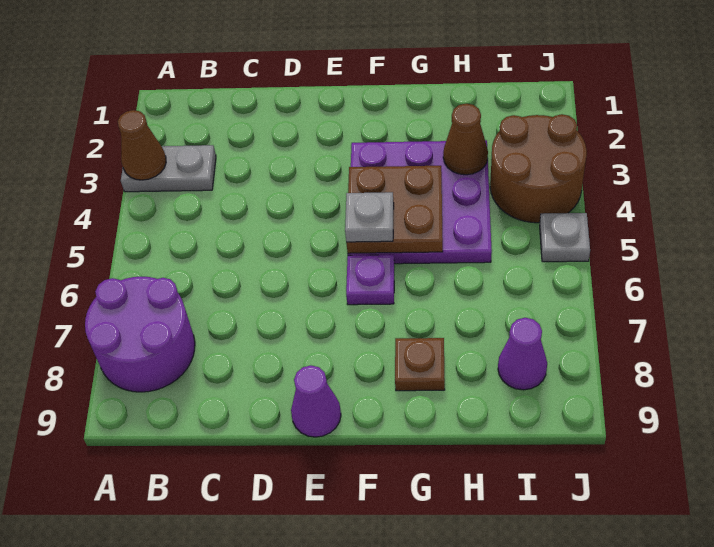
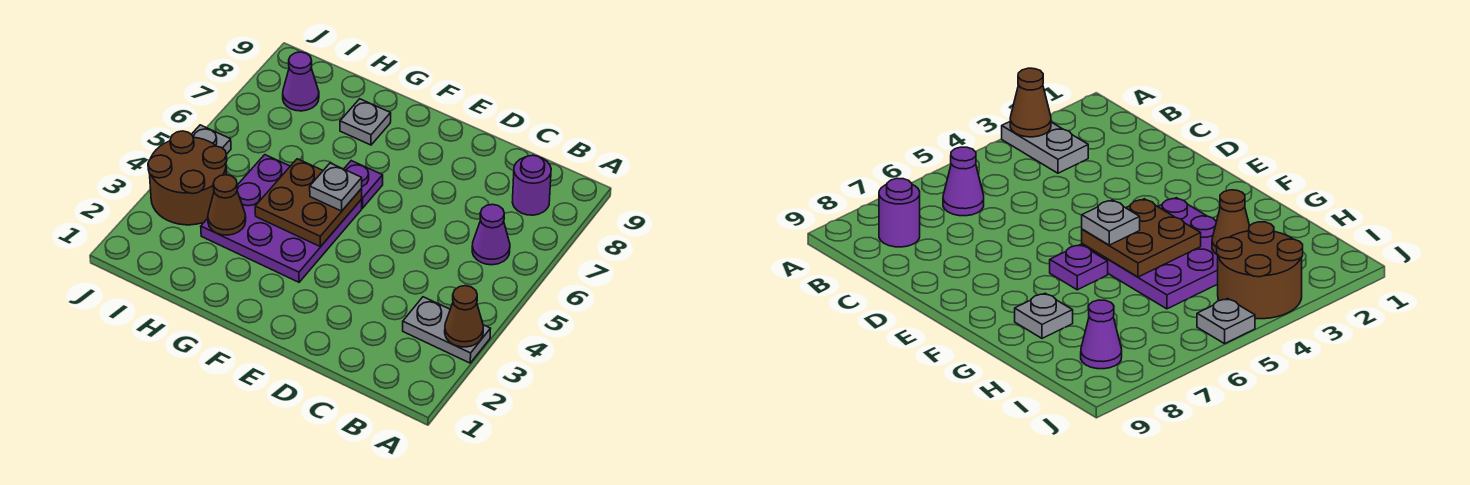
purple round brick A7:B8 level 1 -> purple round brick B8 level 1
purple cone E9 level 1 -> purple cone B6 level 1
brown plate G8 level 1 -> grey plate G8 level 1

